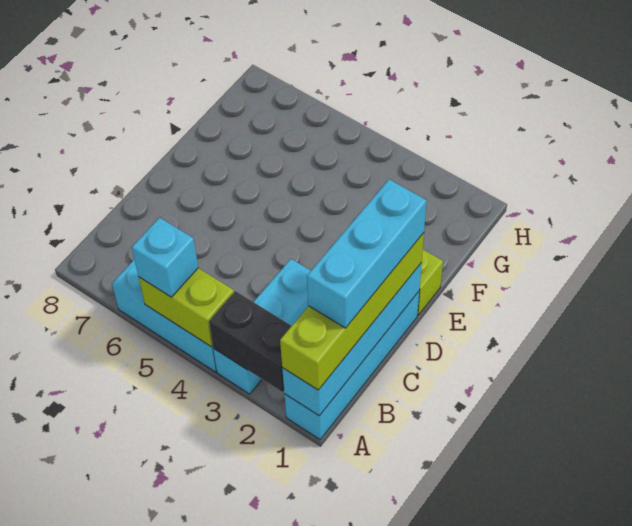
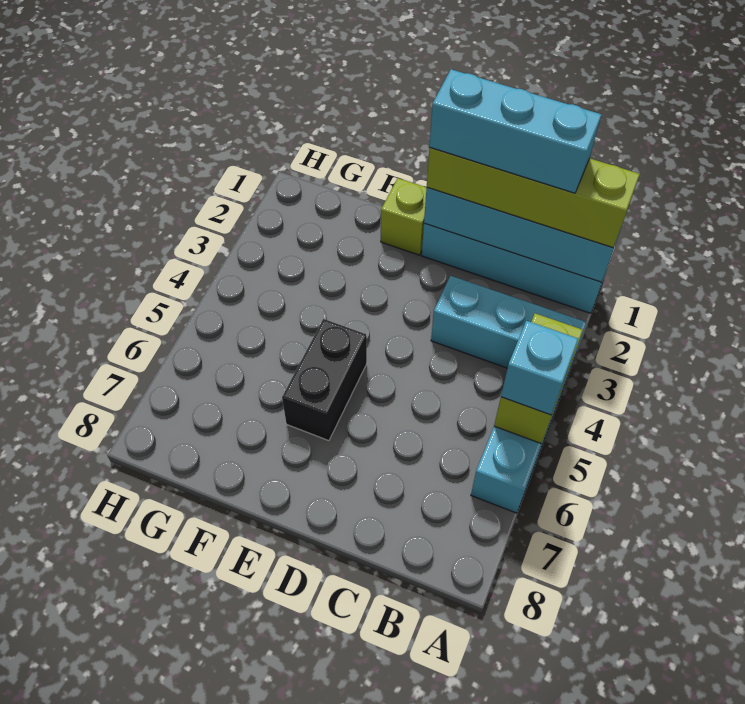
black brick A2:A3 level 2 -> black brick E5:E6 level 1

